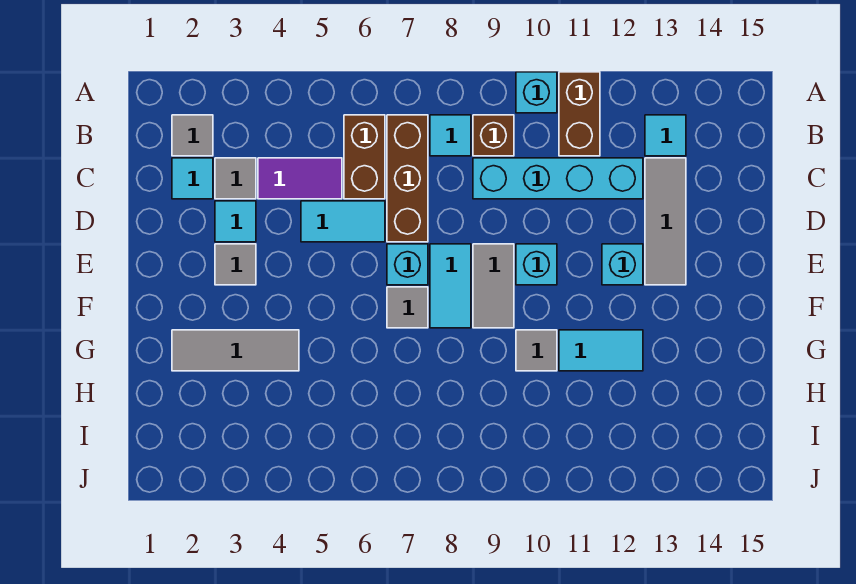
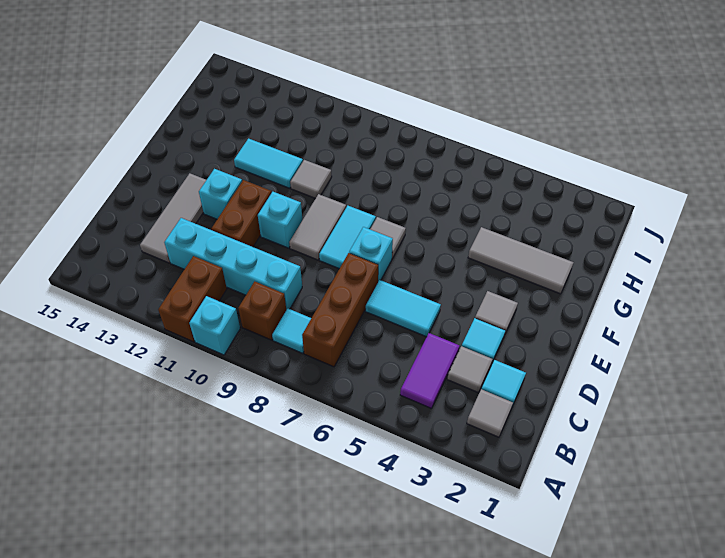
brown brick B6:C6 level 1 -> brown brick D11:E11 level 1
cyan tile B13 level 1 -> none
purple tile C4:C5 level 1 -> purple tile B4:C4 level 1

